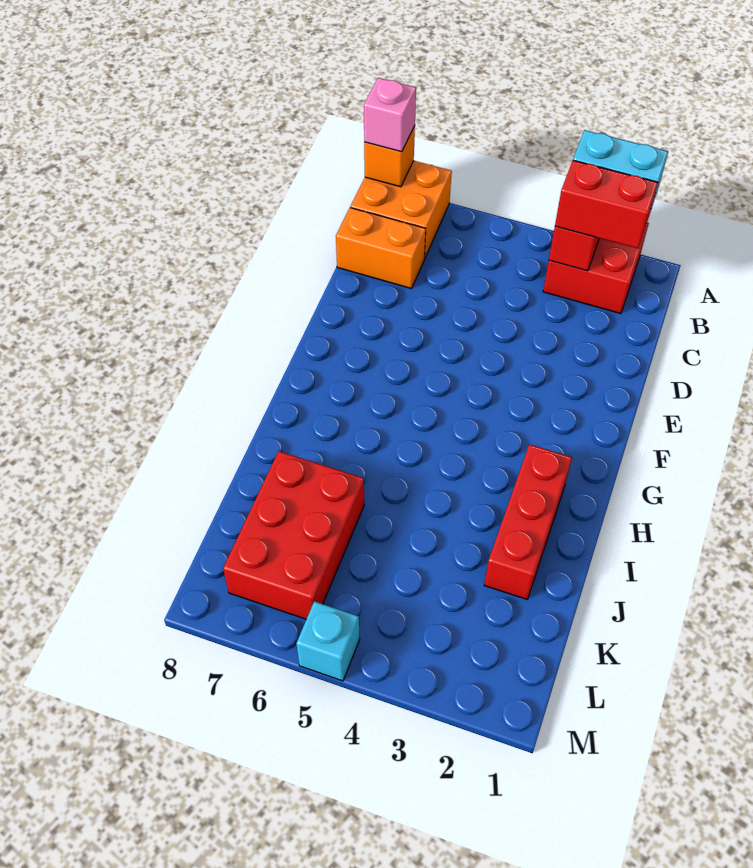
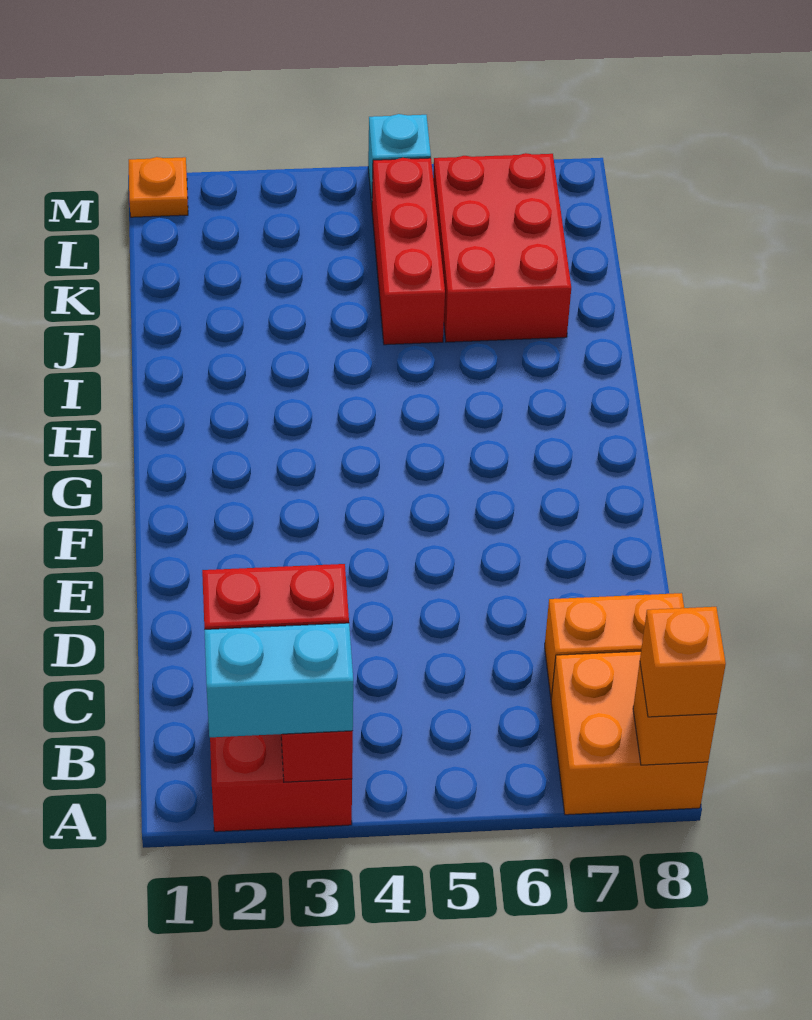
pink brick A8 level 3 -> orange brick A8 level 3
red brick H2:J2 level 1 -> red brick J5:L5 level 1
none -> orange plate M1 level 1

